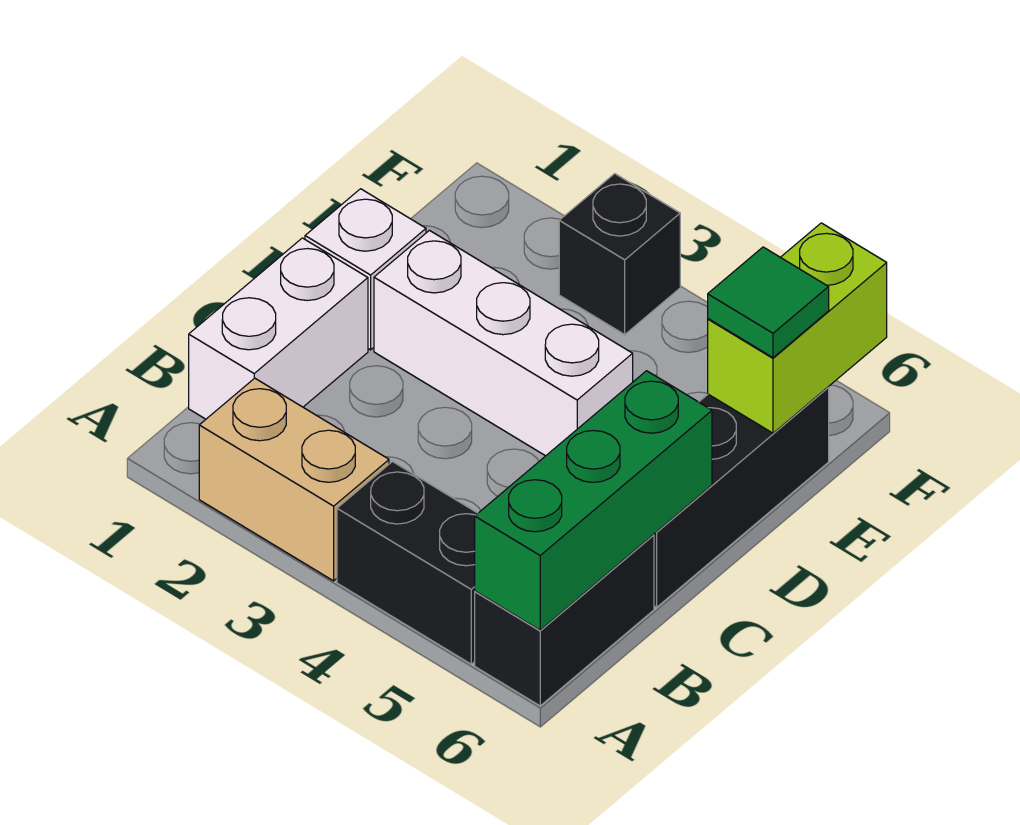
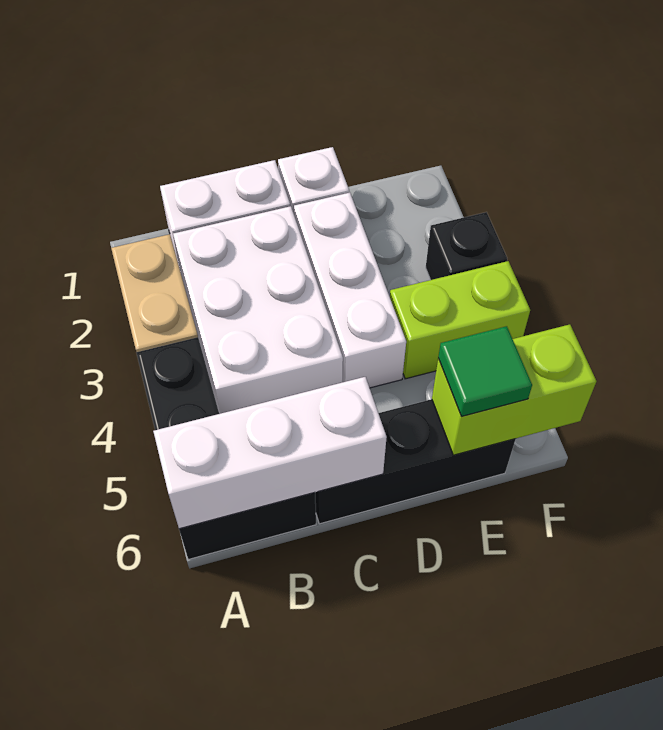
green brick A6:C6 level 2 -> white brick A6:C6 level 2
none -> white brick B2:C4 level 1
none -> lime brick E4:F4 level 1

